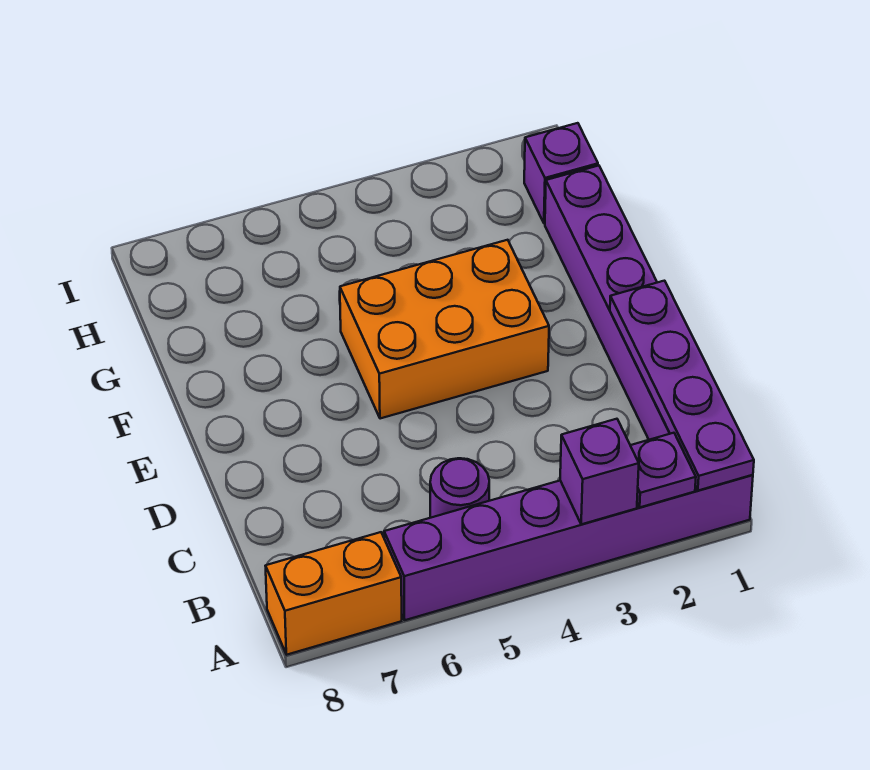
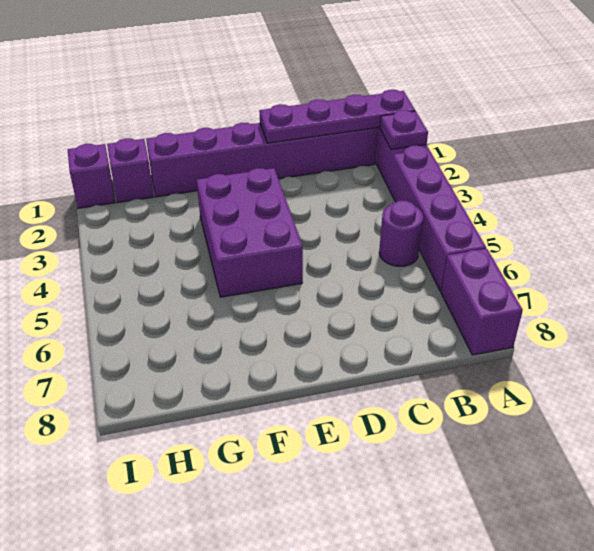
purple brick A3 level 2 -> purple brick I1 level 1
orange brick A7:A8 level 1 -> purple brick A7:A8 level 1
orange brick E3:F5 level 1 -> purple brick E3:F5 level 1

